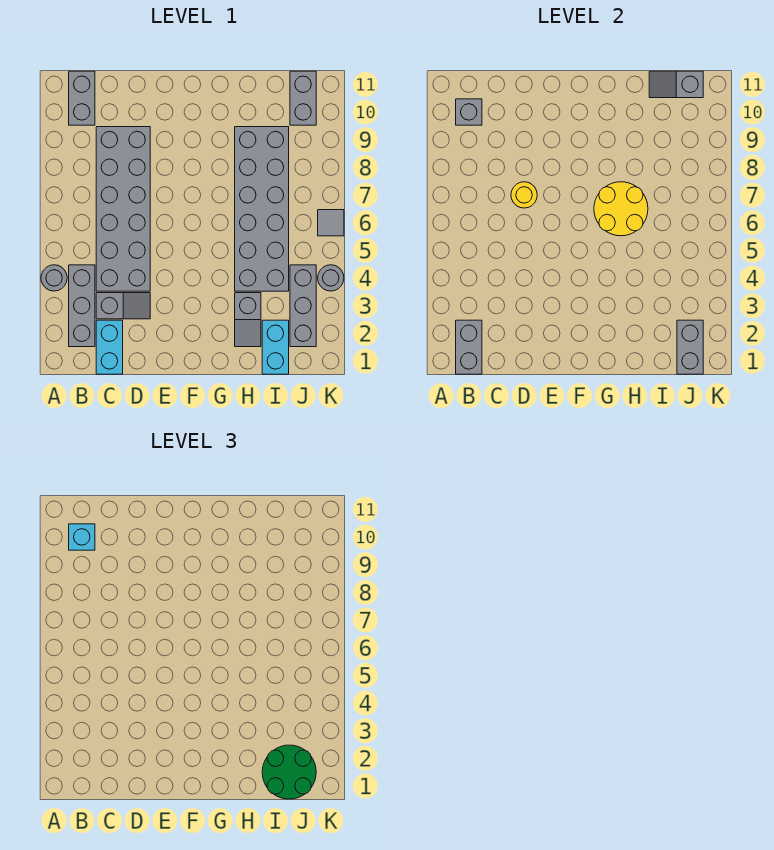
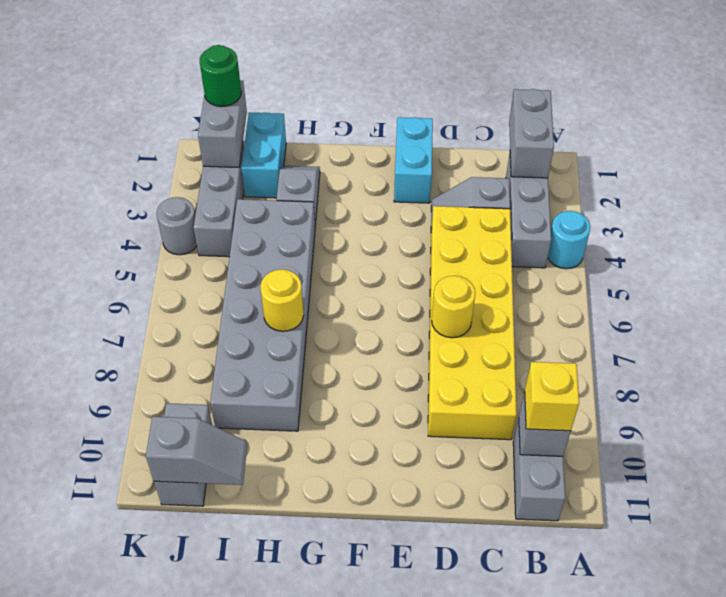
grey round brick A4 level 1 -> cyan round brick A4 level 1
cyan brick B10 level 3 -> yellow brick B10 level 3
cyan brick C1:C2 level 1 -> cyan brick E1:E2 level 1
grey brick C4:D9 level 1 -> yellow brick C4:D9 level 1
yellow round brick G6:H7 level 2 -> yellow round brick H7 level 2
green round brick I1:J2 level 3 -> green round brick J1 level 3
grey tile K6 level 1 -> none

